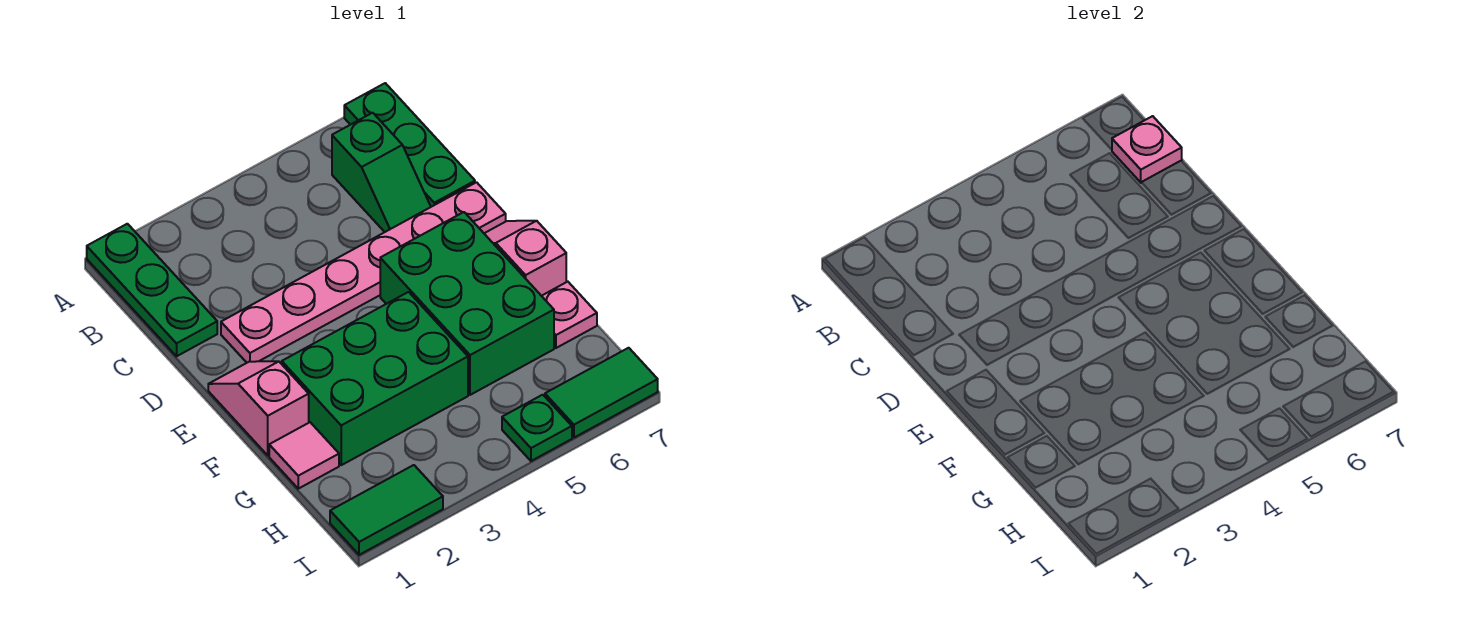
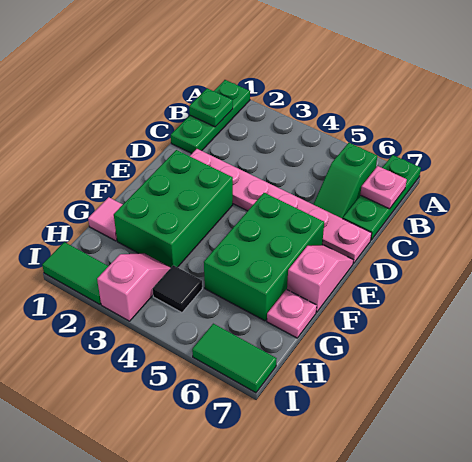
pink slope E1:F1 level 1 top F -> pink slope H3:I3 level 1 top I
green brick F2:G4 level 1 -> green brick E2:G3 level 1
none -> black tile H4 level 1
green plate I5 level 1 -> green plate B1 level 2

